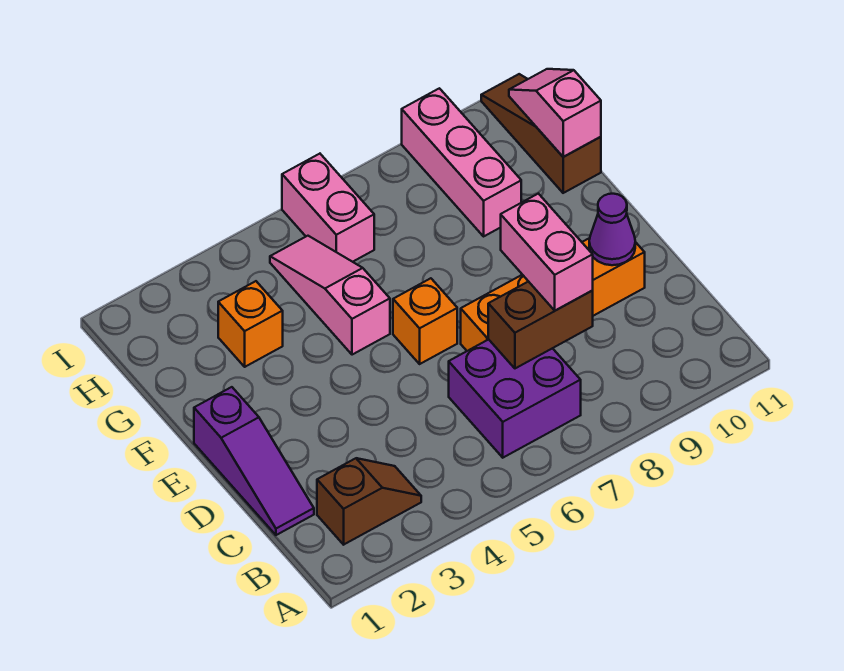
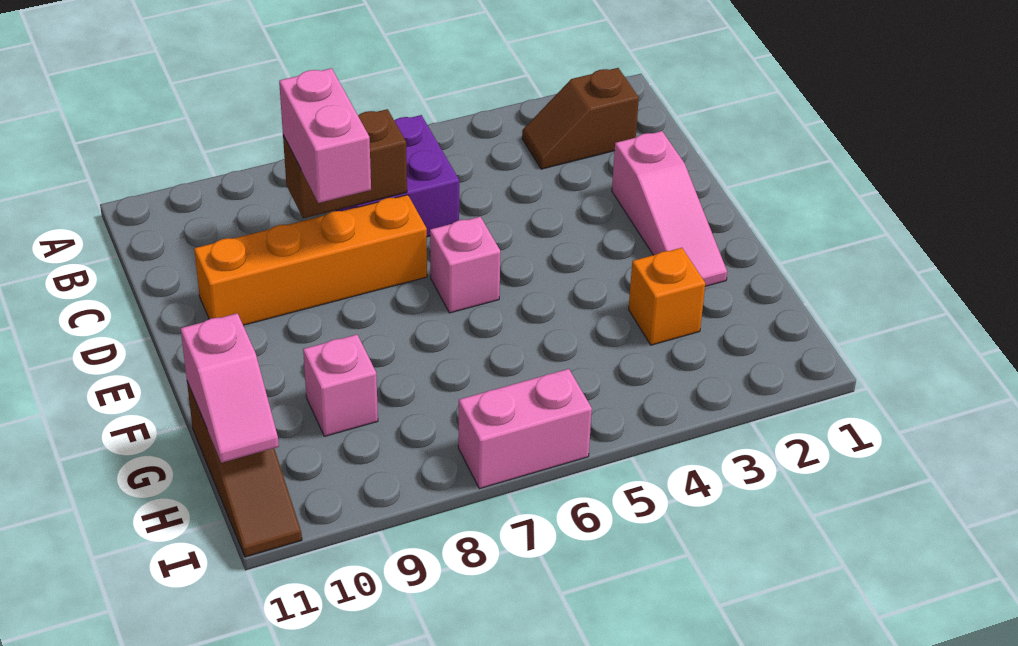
purple slope C1:E1 level 1 top E -> none
purple cone D10 level 2 -> none
orange brick E6 level 1 -> pink brick E6 level 1
pink slope F5:H5 level 1 top F -> pink slope D2:F2 level 1 top D
pink brick G9:I9 level 1 -> pink brick G9 level 1
pink brick H6:I6 level 1 -> pink brick I6:I7 level 1

